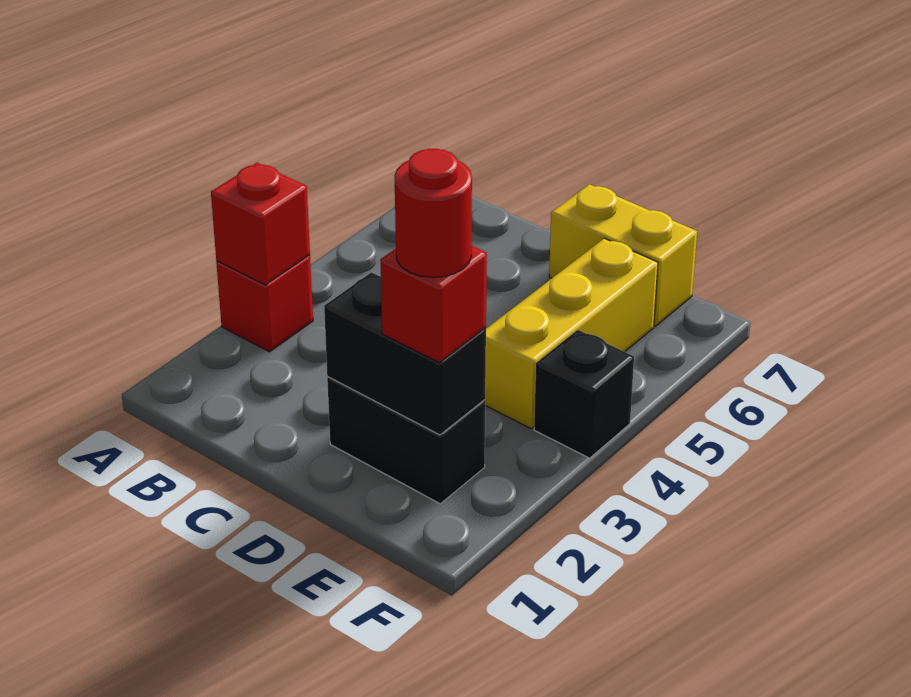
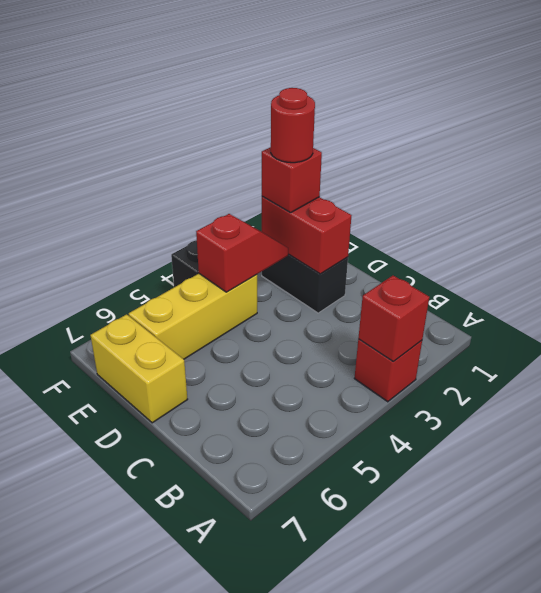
black brick D2:E2 level 2 -> red brick D2:E2 level 2
none -> red slope E3:E4 level 2 top 4

